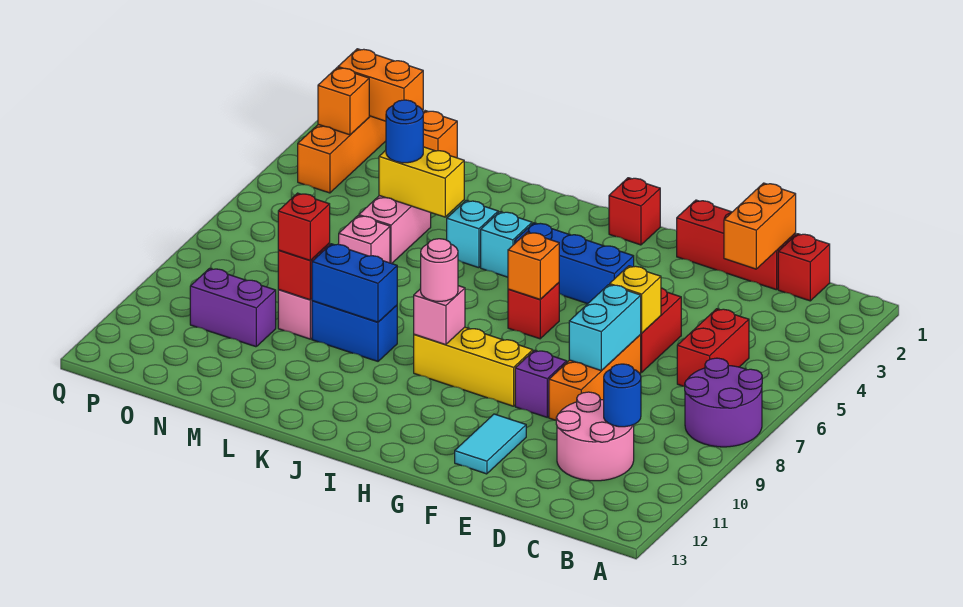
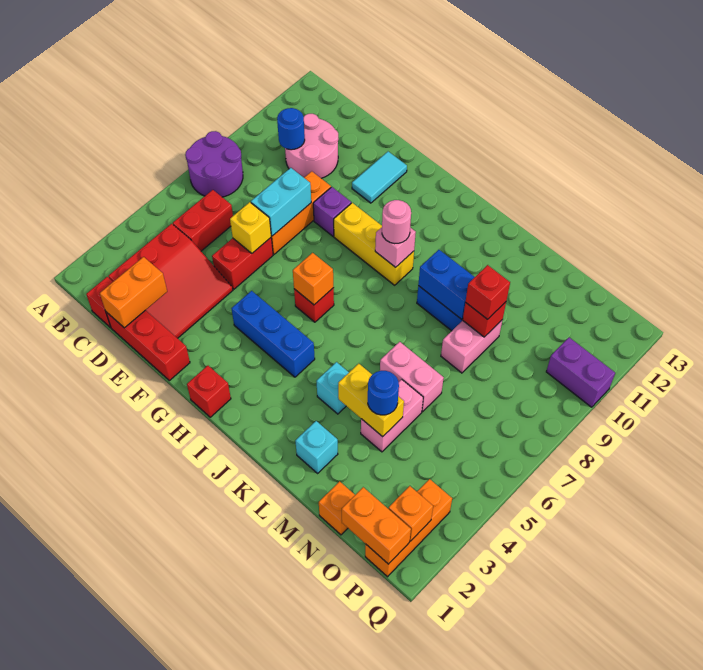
none -> red slope C2:E4 level 1 top C
cyan brick J4 level 1 -> cyan brick L2 level 1
pink brick M6 level 1 -> pink brick L6:M6 level 1
purple brick N10:O10 level 1 -> purple brick P10:Q10 level 1

